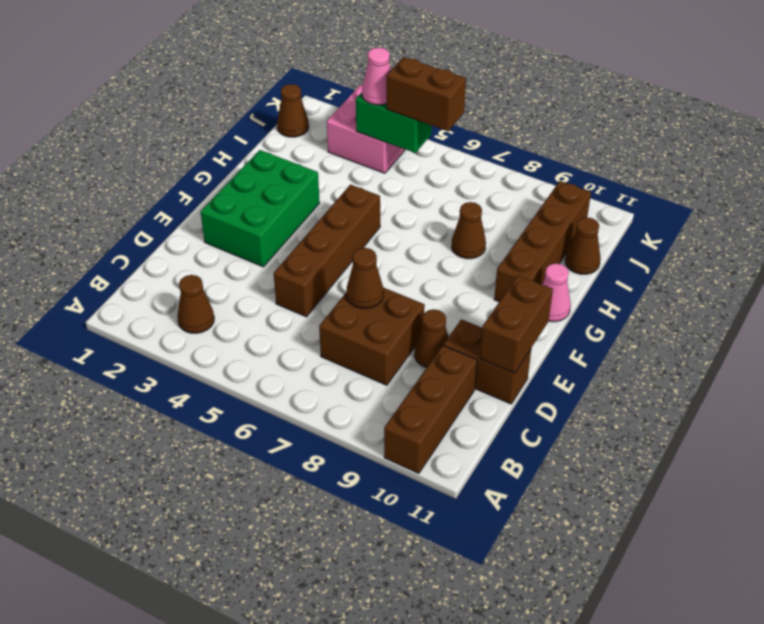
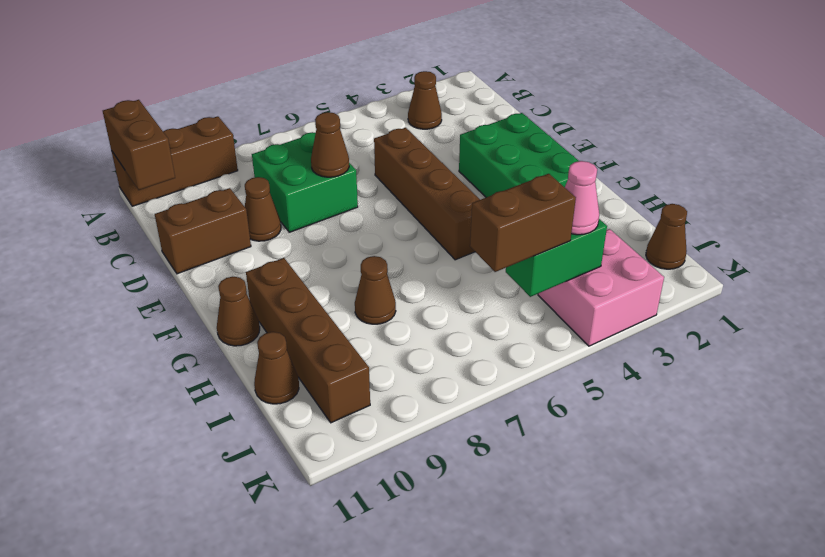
brown brick A10:C10 level 1 -> brown brick A9:A11 level 1
brown brick C7:D8 level 1 -> green brick C7:D8 level 1
brown brick D11:E11 level 2 -> brown brick A11:B11 level 2
pink cone G11 level 1 -> brown cone G11 level 1

